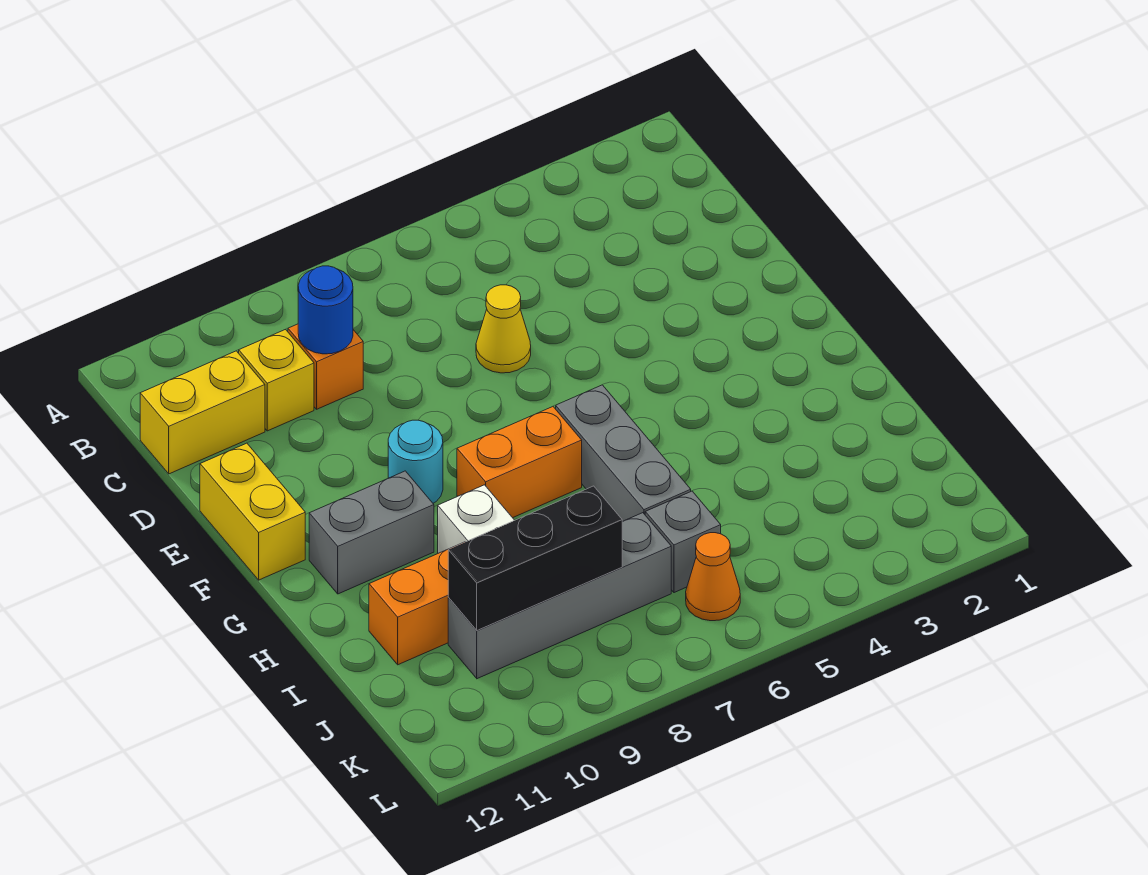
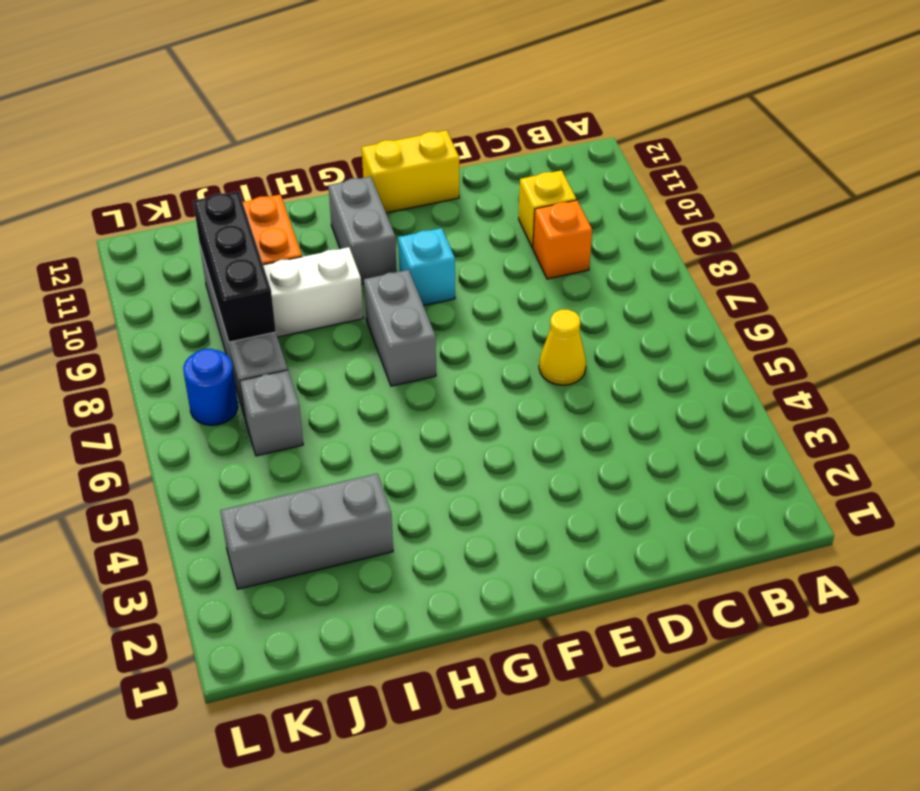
blue round brick C9 level 2 -> blue round brick K7 level 1
yellow brick C11:C12 level 1 -> none
cyan round brick F9 level 1 -> cyan brick F9 level 1
grey brick G6:I6 level 1 -> grey brick I3:K3 level 1
orange brick G7:G8 level 1 -> grey brick G7:G8 level 1
orange cone K6 level 1 -> none

